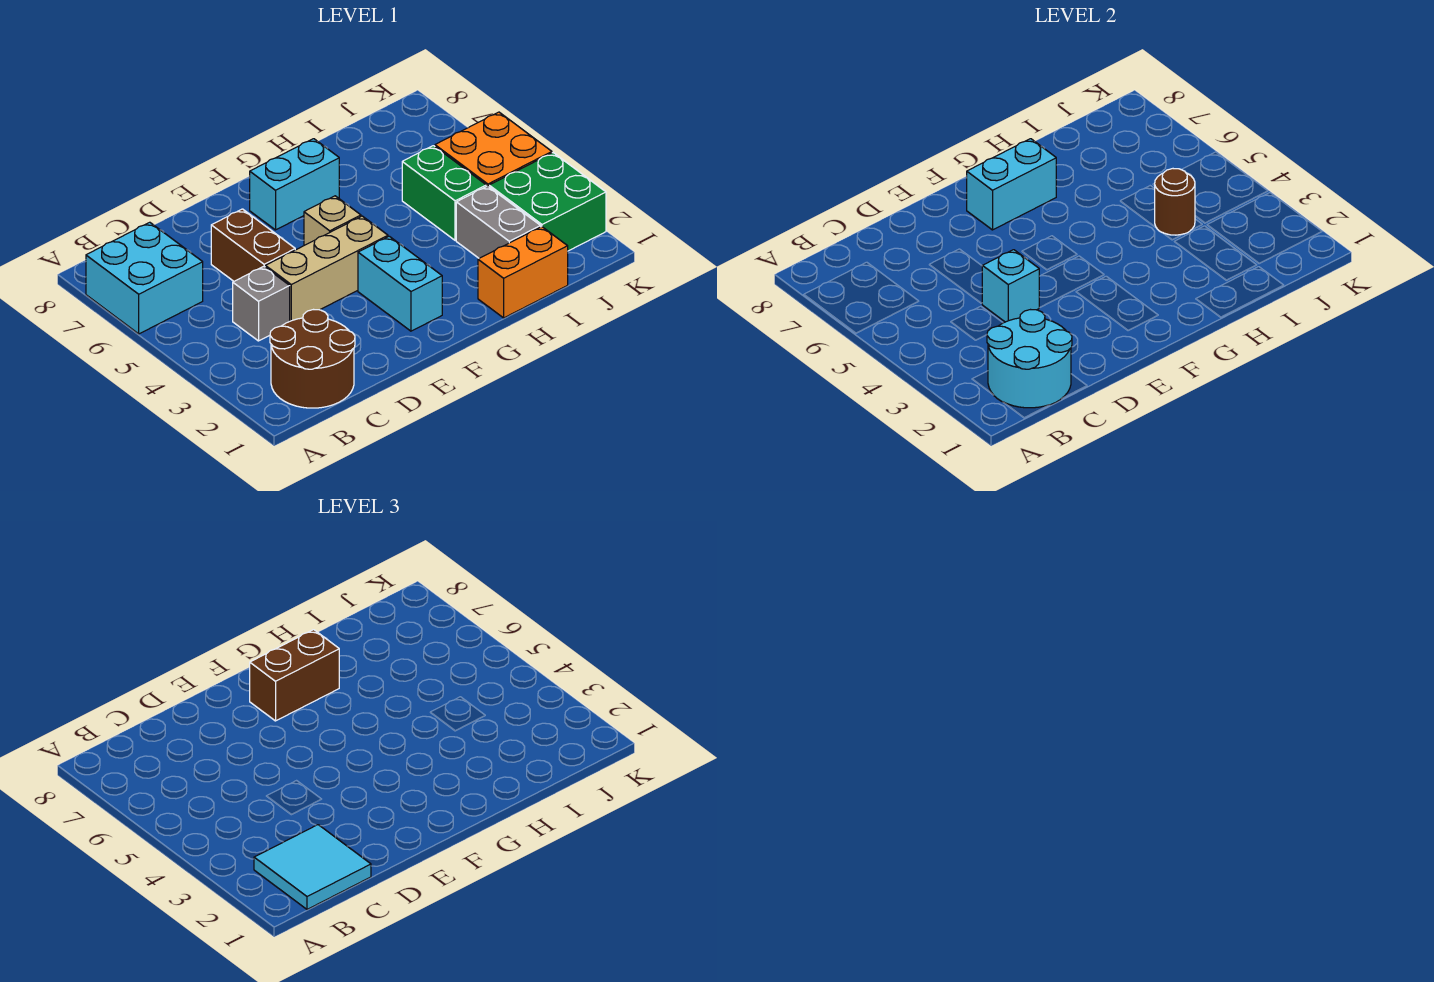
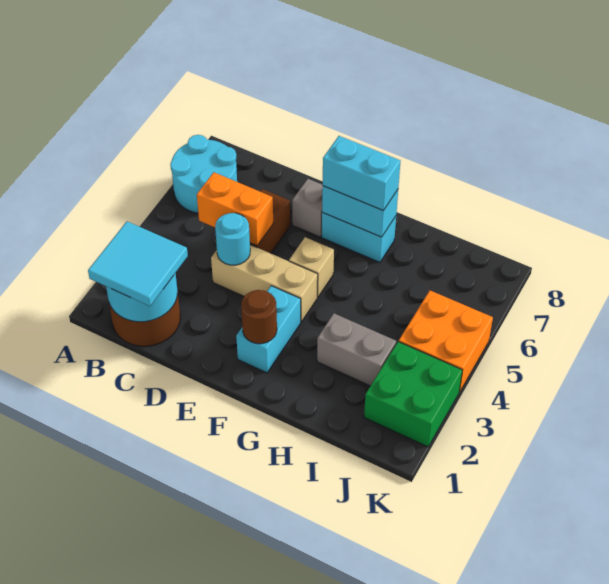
cyan brick A6:B7 level 1 -> cyan round brick A6:B7 level 1
grey brick C4 level 1 -> grey brick E7 level 1
cyan brick D4 level 2 -> cyan round brick D4 level 2
brown brick F7:G7 level 3 -> cyan brick F7:G7 level 3
orange brick H1:I1 level 1 -> orange brick C5:D5 level 2
grey brick I2:I3 level 1 -> grey brick H3:I3 level 1
green brick I4:I5 level 1 -> none
brown round brick I4 level 2 -> brown round brick F2 level 2

